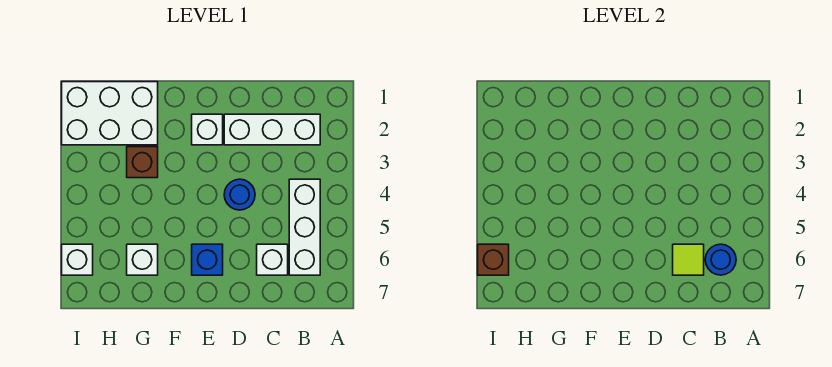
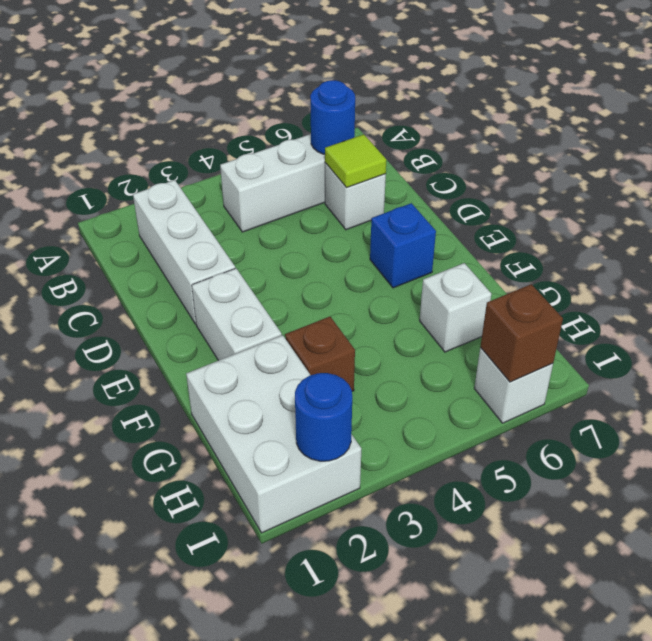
blue round brick D4 level 1 -> blue round brick I2 level 2
white brick E2 level 1 -> white brick E2:F2 level 1

